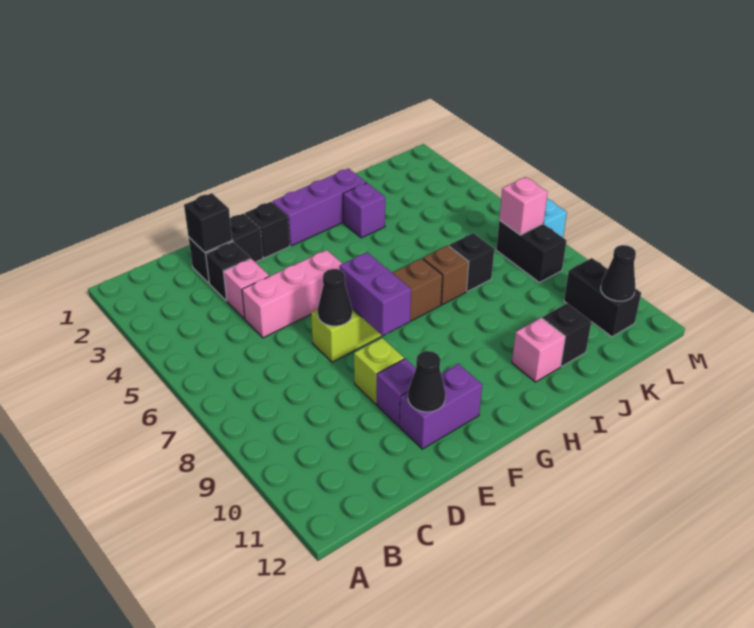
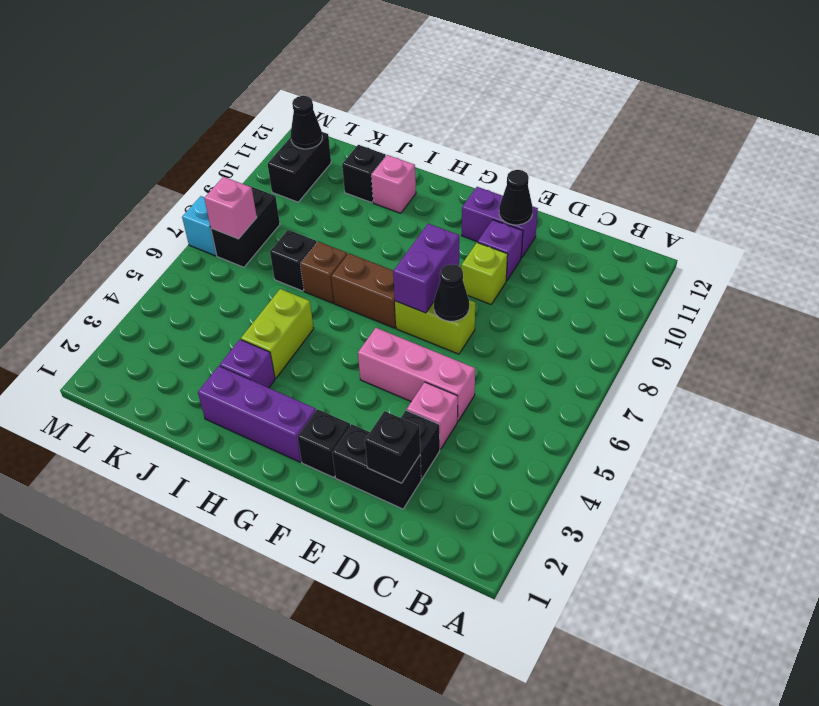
none -> lime brick I4:I5 level 1

